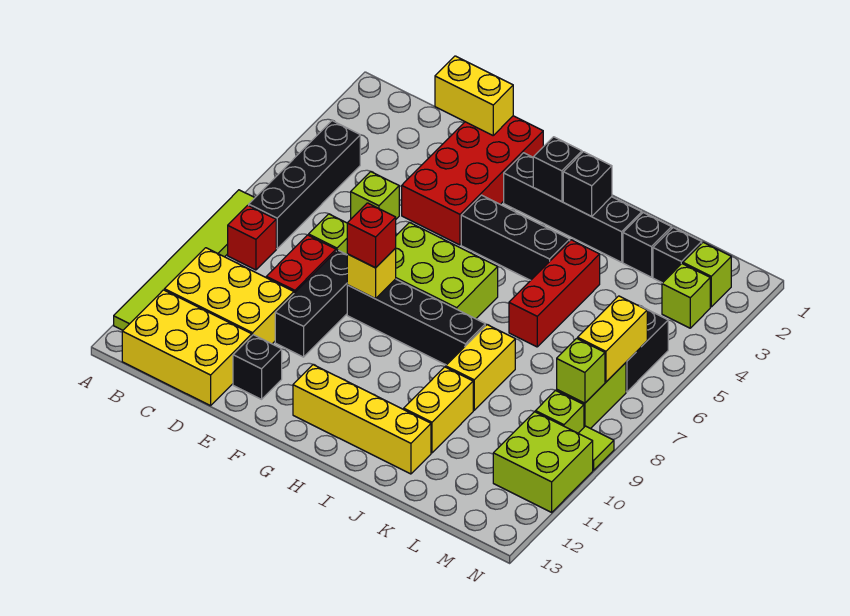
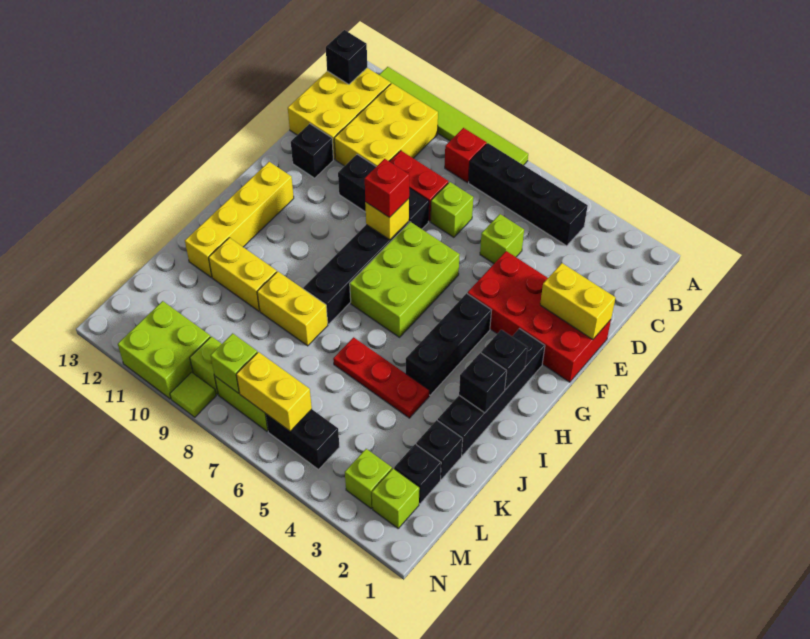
none -> black brick B13 level 2
yellow brick D1:E1 level 2 -> yellow brick E1:E2 level 2
red brick J4:J6 level 1 -> red plate J4:J6 level 1

